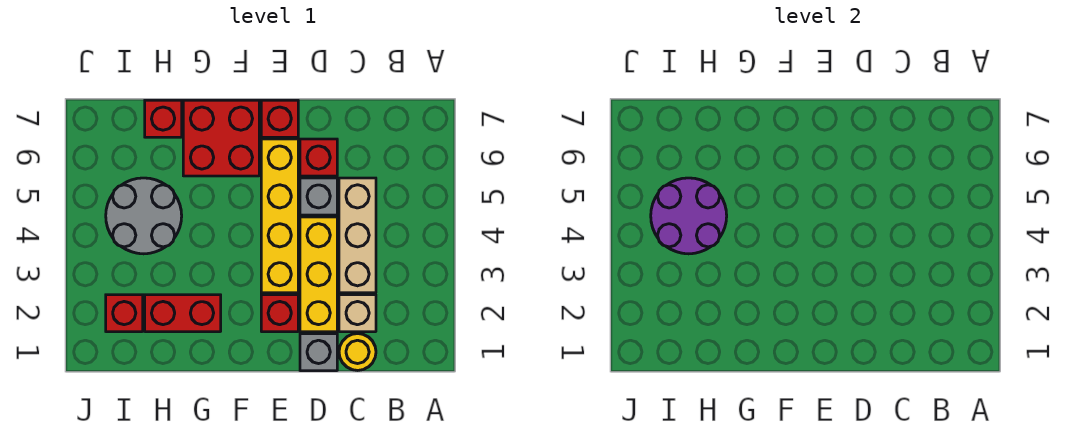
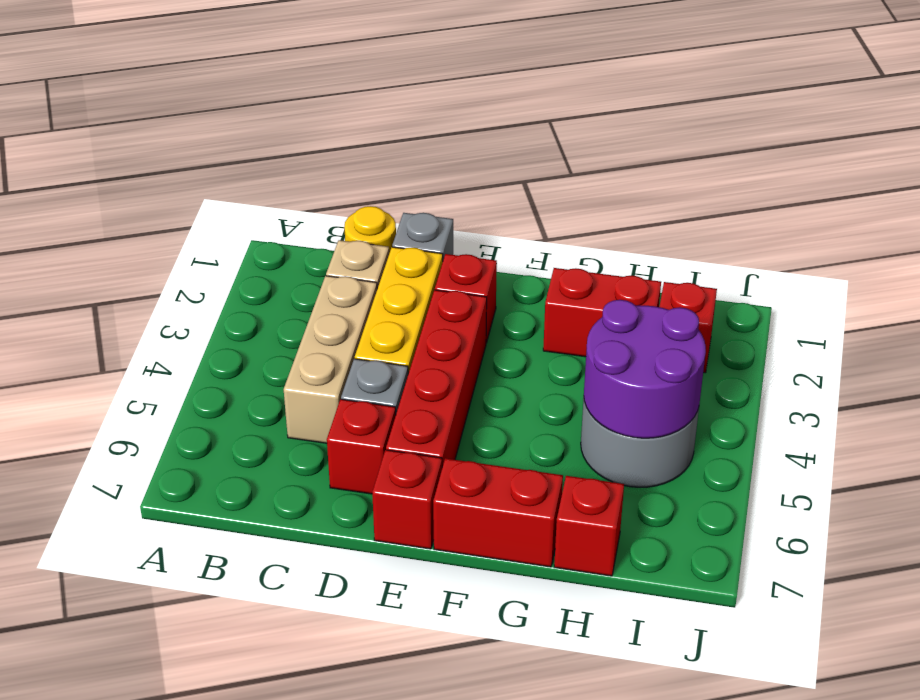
yellow brick E3:E6 level 1 -> red brick E3:E6 level 1
red brick F6:G7 level 1 -> red brick F7:G7 level 1

